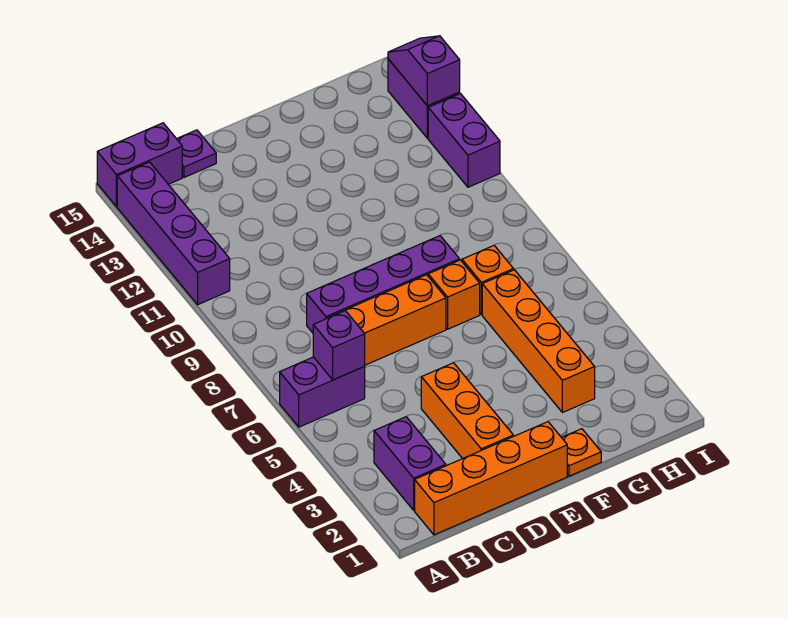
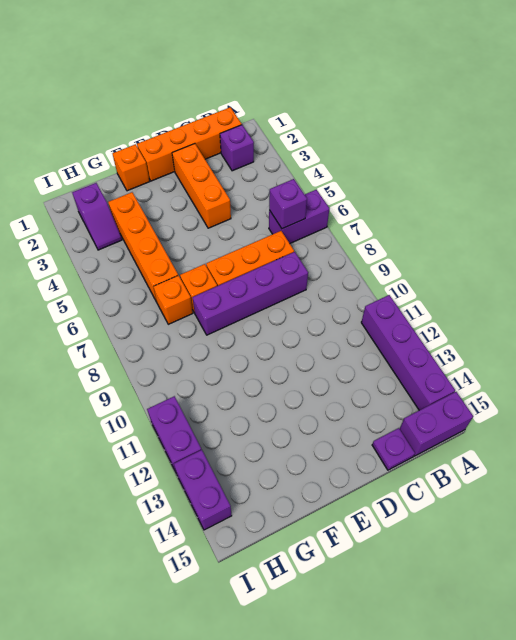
purple brick B2:B3 level 1 -> purple brick B2 level 1
orange plate F1 level 1 -> orange brick F1 level 1
purple slope I13:I14 level 2 top 13 -> purple slope H2:H3 level 1 top 2

